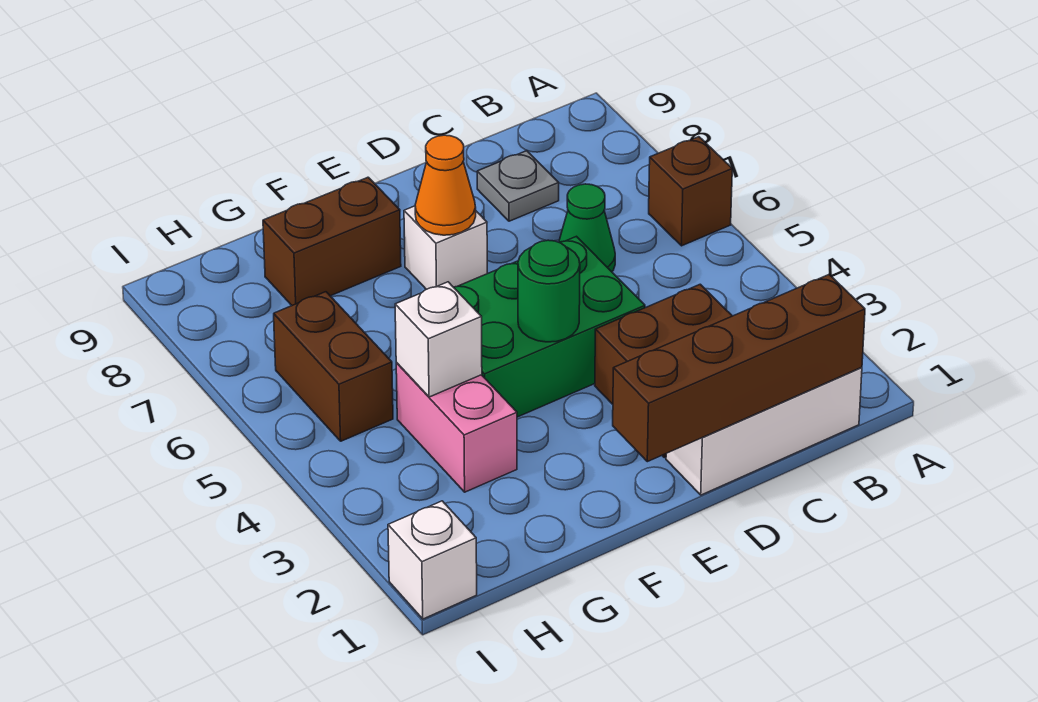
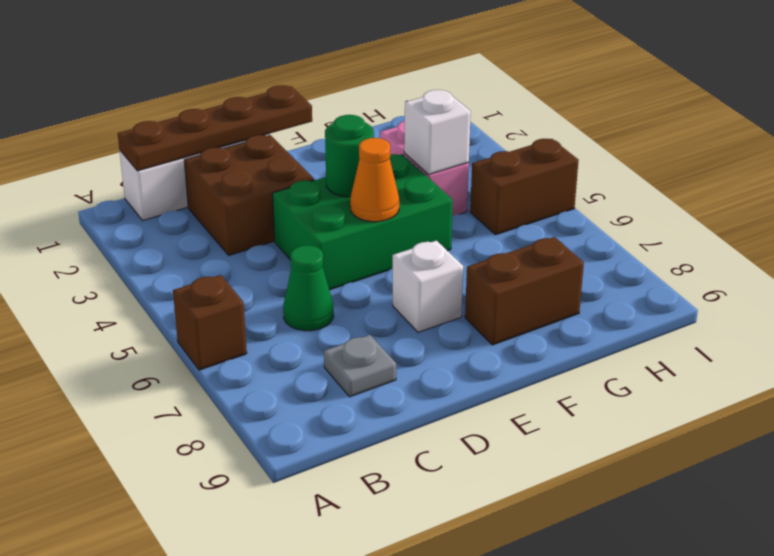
brown brick B1:E1 level 2 -> brown plate B1:E1 level 2
orange cone E7 level 2 -> orange cone E5 level 2
brown brick H5:H6 level 1 -> brown brick H5:I5 level 1
white brick I1 level 1 -> none

